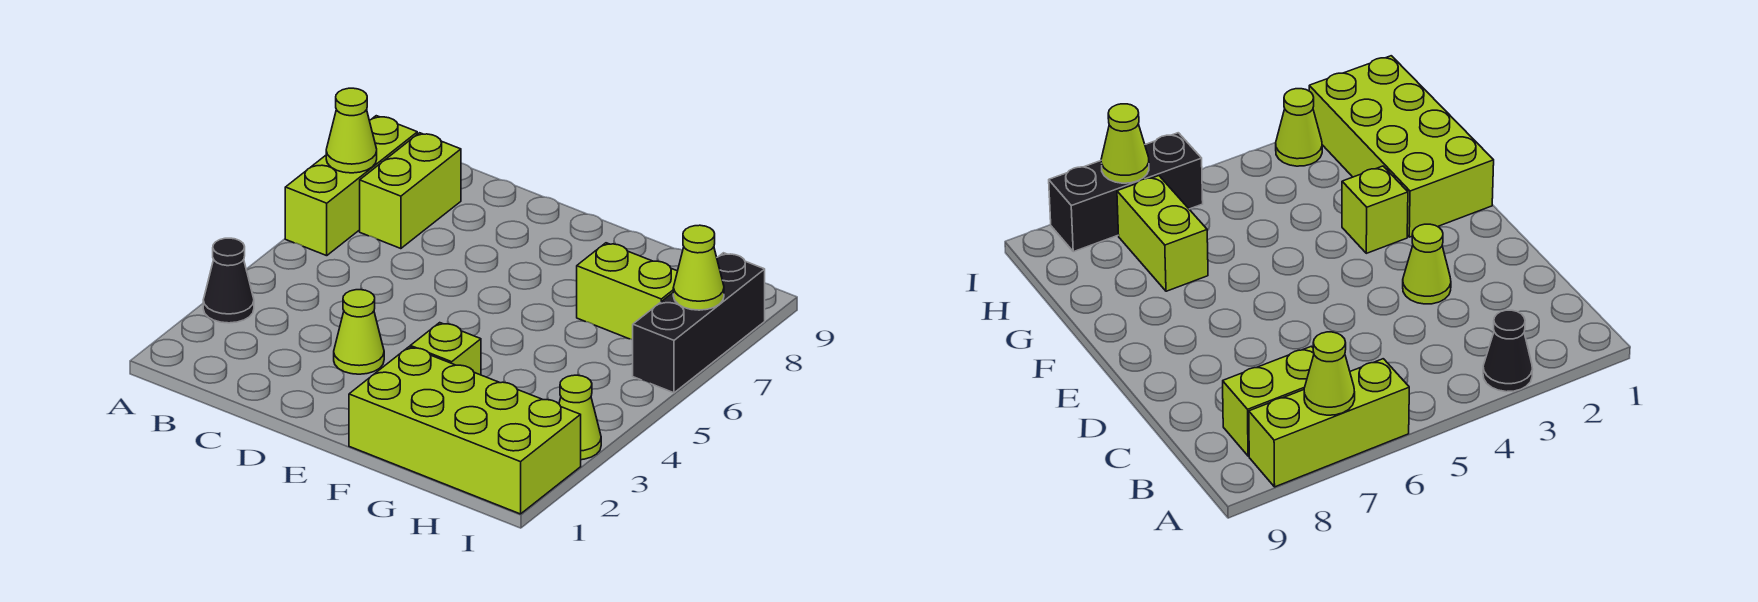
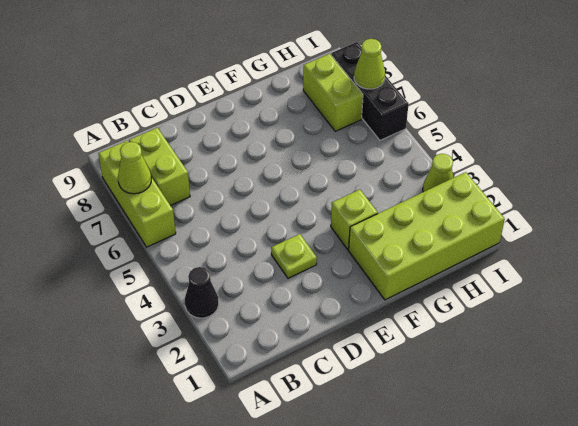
lime cone D3 level 1 -> lime plate D3 level 1
lime brick G7:H7 level 1 -> lime brick H7:H8 level 1

